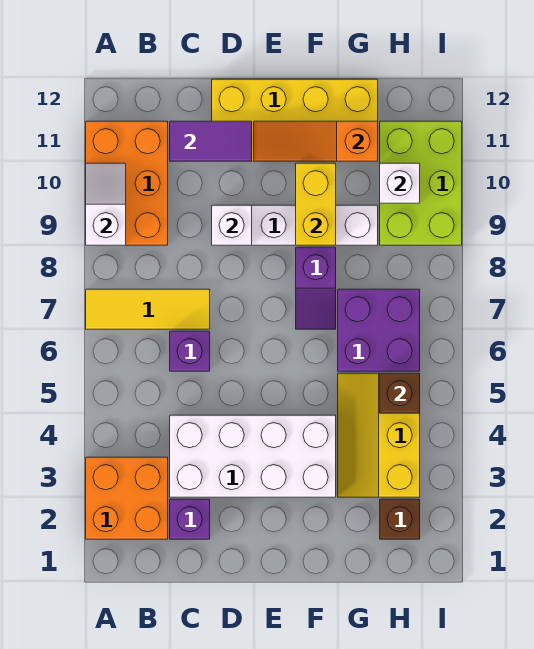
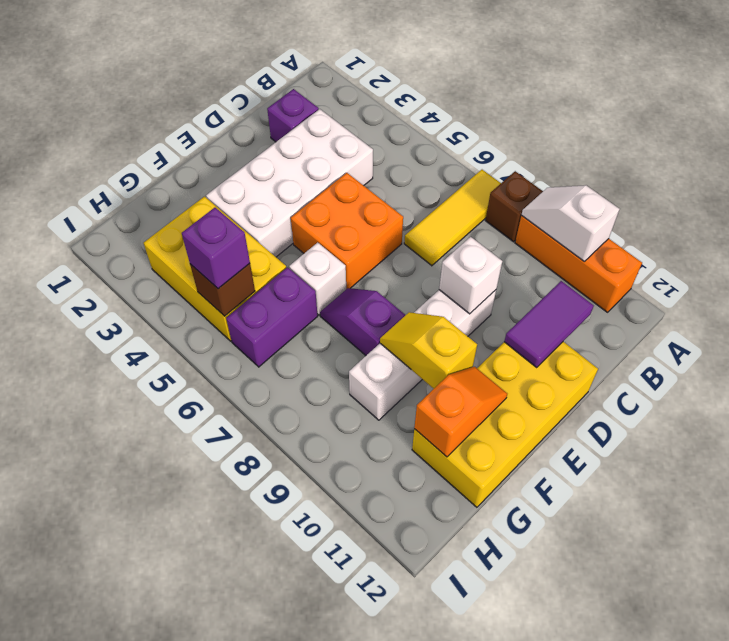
orange brick A2:B3 level 1 -> orange brick D5:E6 level 1
orange brick A9:B11 level 1 -> orange brick A9:A11 level 1
white slope A9:A10 level 2 top 9 -> white slope A9:A10 level 2 top 10
purple brick C6 level 1 -> purple brick H5 level 3
orange slope E11:G11 level 2 top G -> orange slope F11:G11 level 2 top G
yellow brick F9:F10 level 2 -> yellow slope F9:F10 level 2 top 10
yellow slope G3:H5 level 1 top H -> yellow brick G3:H5 level 1
purple brick G6:H7 level 1 -> purple brick G6:H6 level 1
brown brick H2 level 1 -> brown brick A8 level 1
lime brick H9:I11 level 1 -> none
white brick H10 level 2 -> white brick F6 level 1

